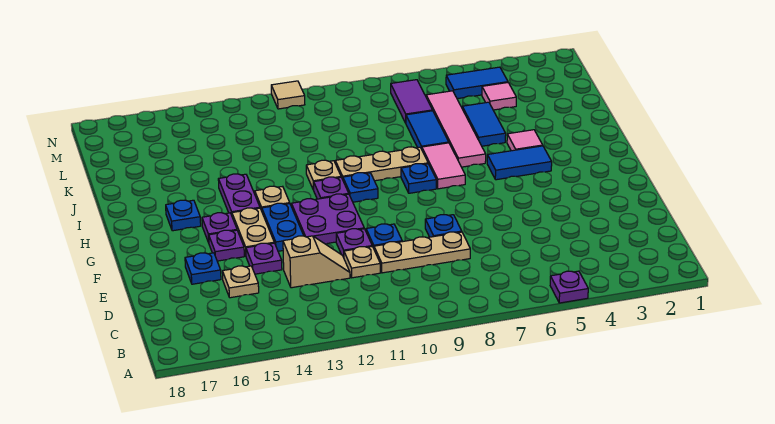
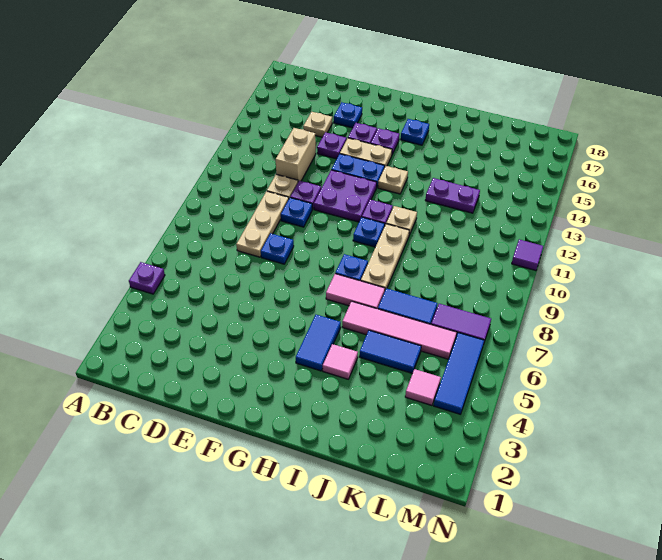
tan slope D12:D13 level 1 top 13 -> tan brick D12:D13 level 1
purple plate H14:I14 level 1 -> purple plate J13:K13 level 1
blue tile M4:M5 level 1 -> blue tile M4:M6 level 1
tan tile N11 level 1 -> purple tile N11 level 1

